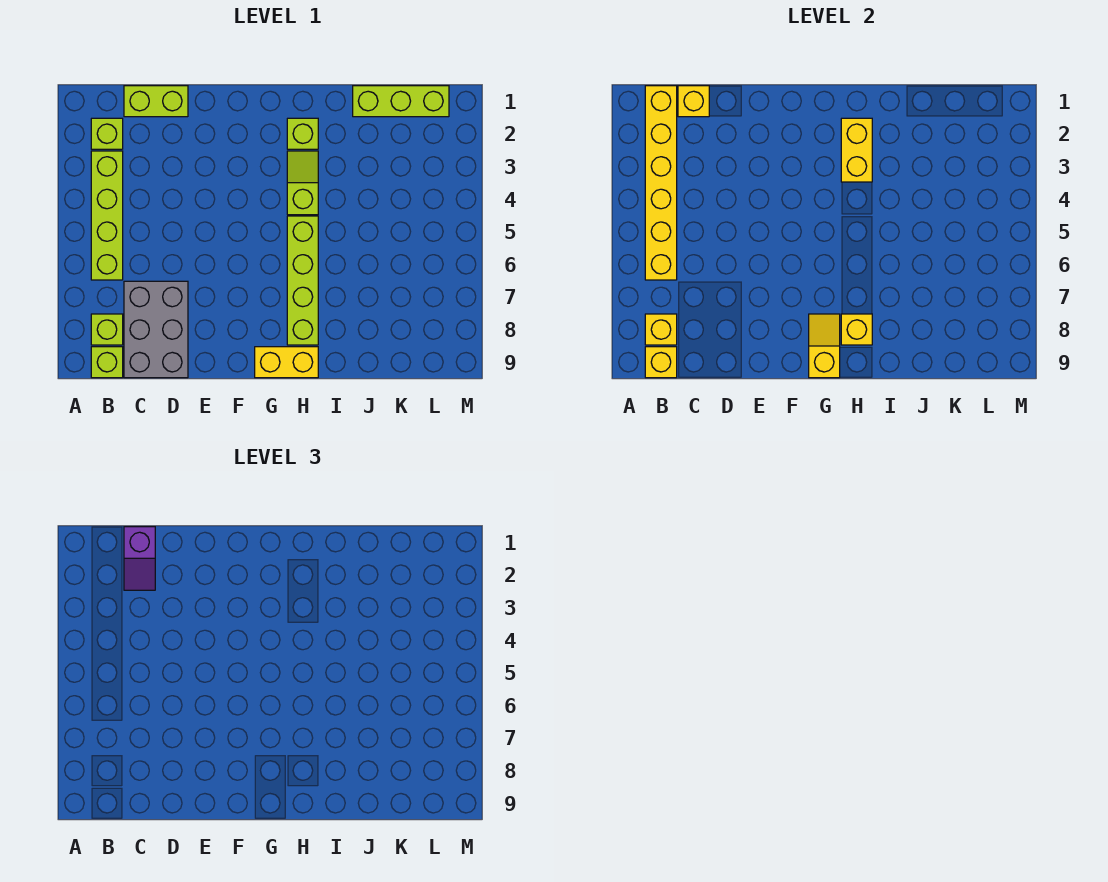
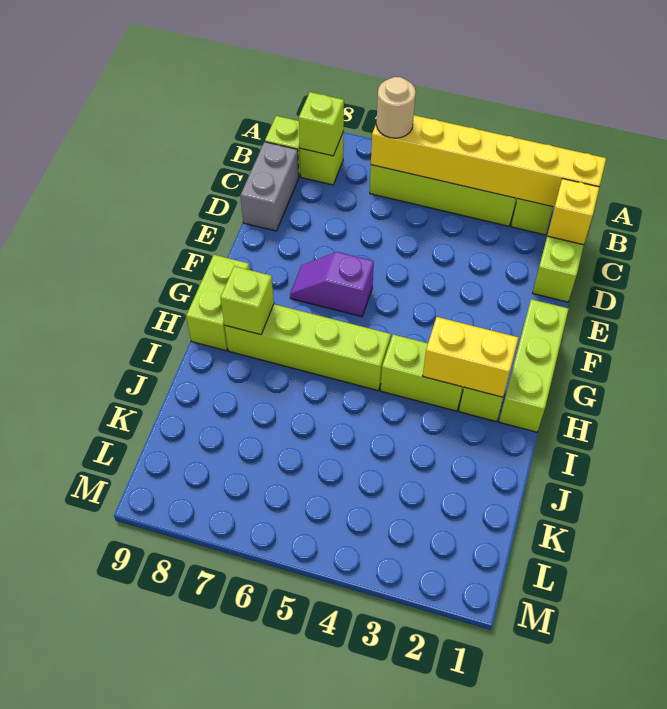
none -> tan round brick B6 level 3
yellow brick B8 level 2 -> lime brick B8 level 2
yellow brick B9 level 2 -> none
purple slope C1:C2 level 3 top 1 -> purple slope F6:F7 level 1 top 6
grey brick C7:D9 level 1 -> grey brick C9:D9 level 1
yellow slope G8:G9 level 2 top 9 -> none
yellow brick G9:H9 level 1 -> lime brick G9:H9 level 1
lime slope H3:H4 level 1 top 4 -> lime brick H3:H4 level 1
yellow brick H8 level 2 -> lime brick H8 level 2
lime brick J1:L1 level 1 -> lime brick F1:H1 level 1

